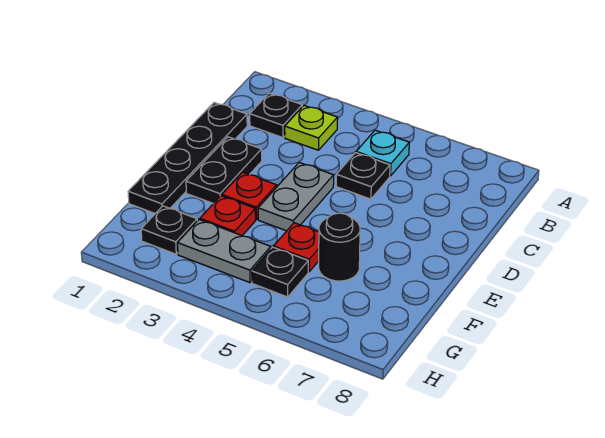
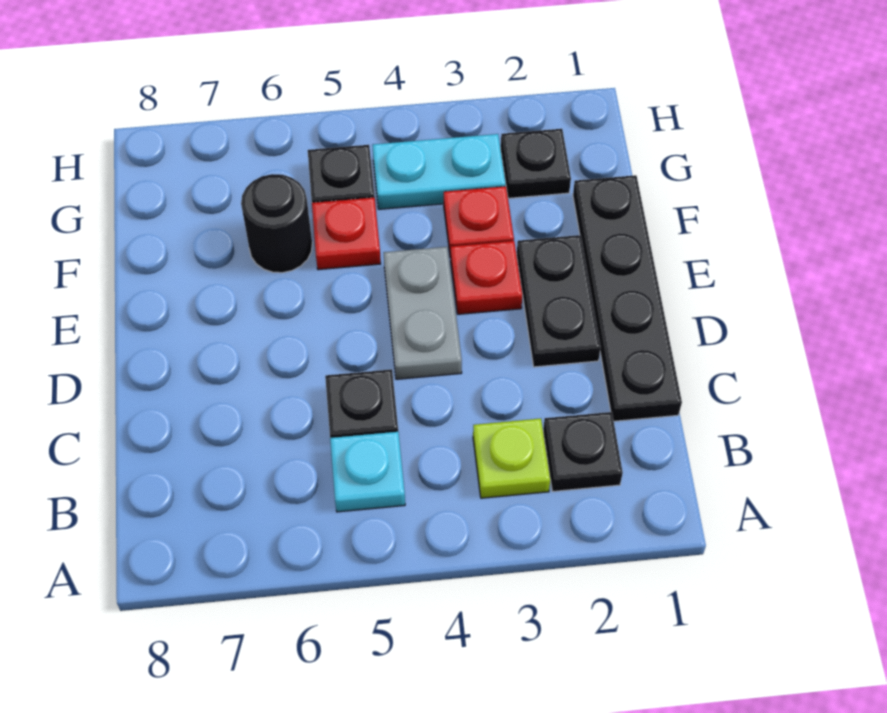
grey plate G3:G4 level 1 -> cyan plate G3:G4 level 1

